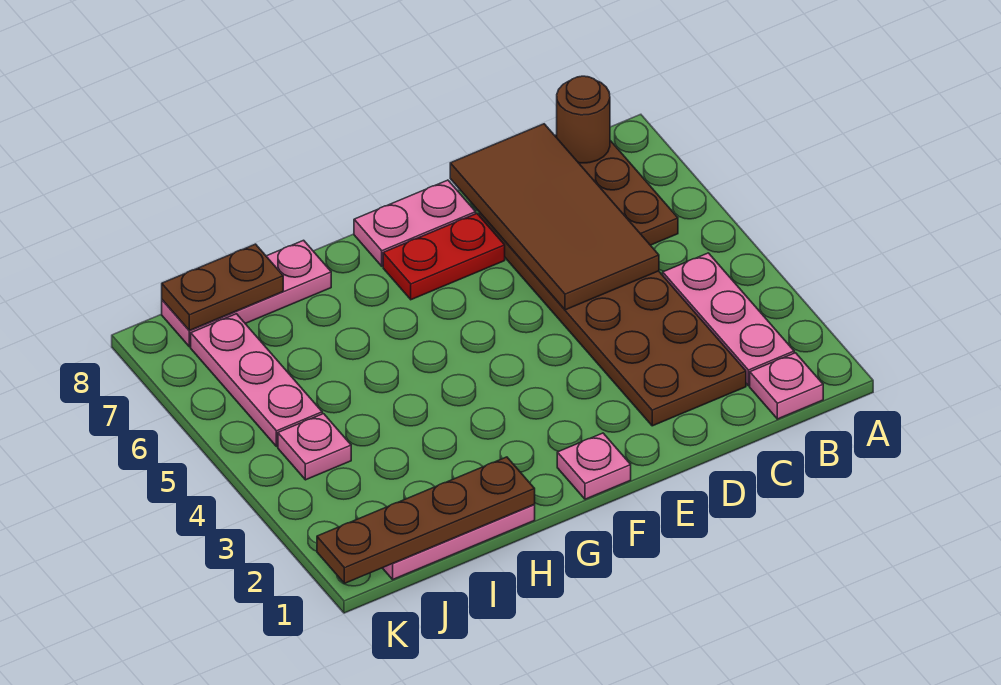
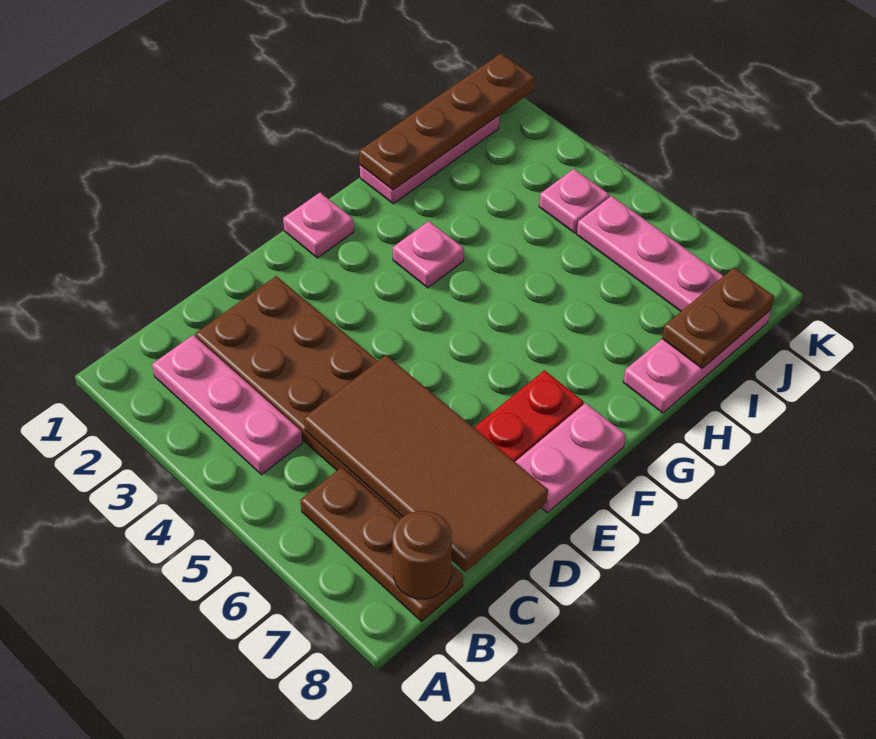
pink plate B1 level 1 -> pink plate G3 level 1

